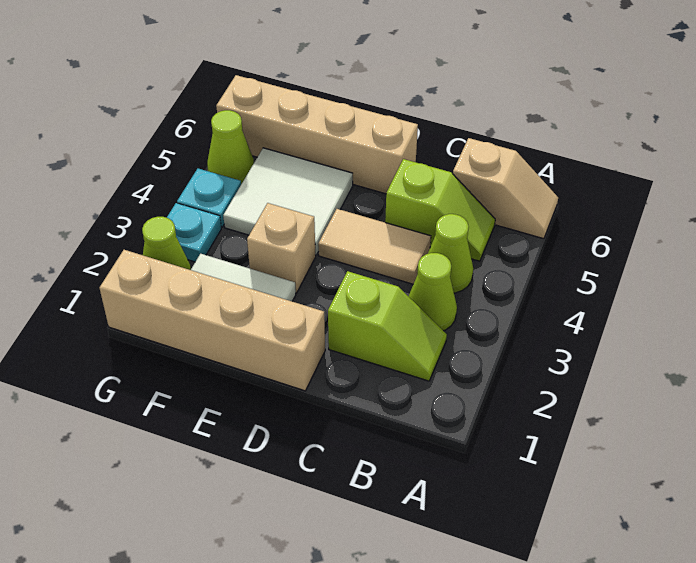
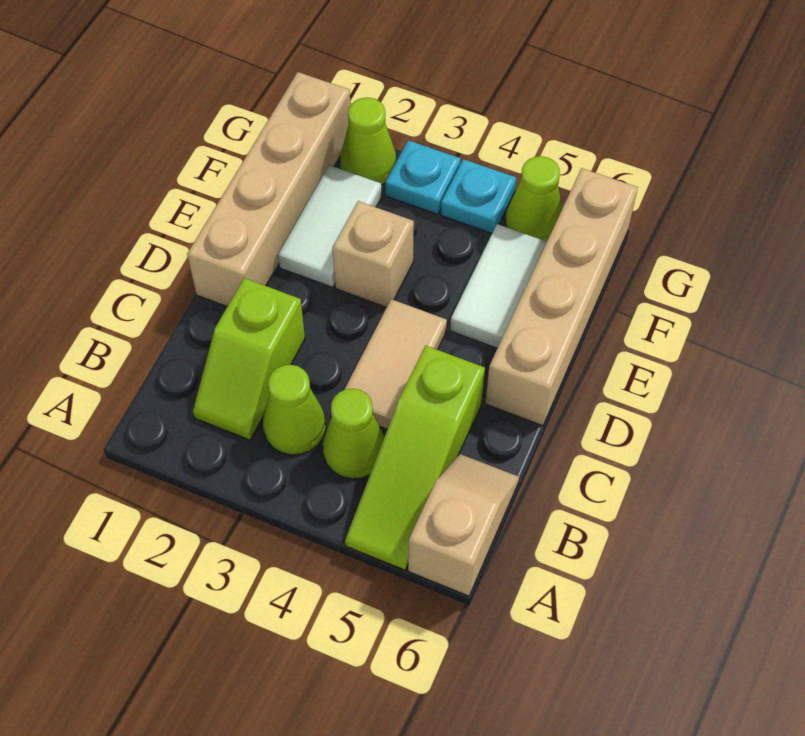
tan slope A6:B6 level 1 top B -> tan slope A6:B6 level 1 top A
lime slope B5:C5 level 1 top C -> lime slope A5:C5 level 1 top C
white tile E4:F5 level 1 -> white tile E5:F5 level 1

